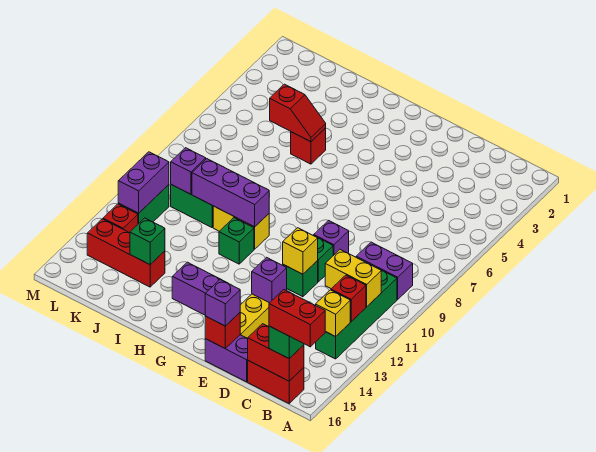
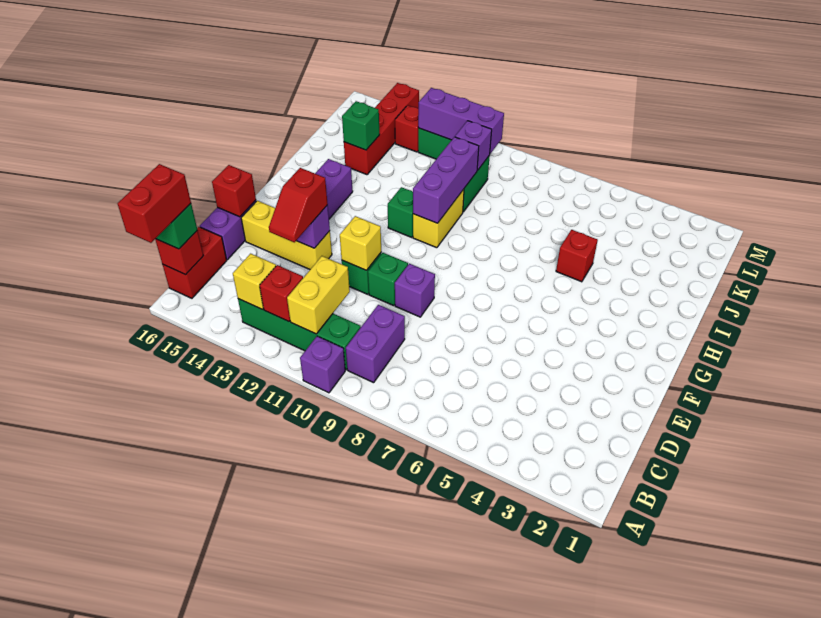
red brick B16:C16 level 2 -> red brick B16 level 2
purple brick E16 level 3 -> purple brick A10 level 1
red slope I5:J5 level 2 top J -> red slope D13:E13 level 3 top E
red brick J14:L14 level 1 -> red brick J14:M14 level 1
purple brick L11:L12 level 2 -> purple brick L10:L12 level 2

